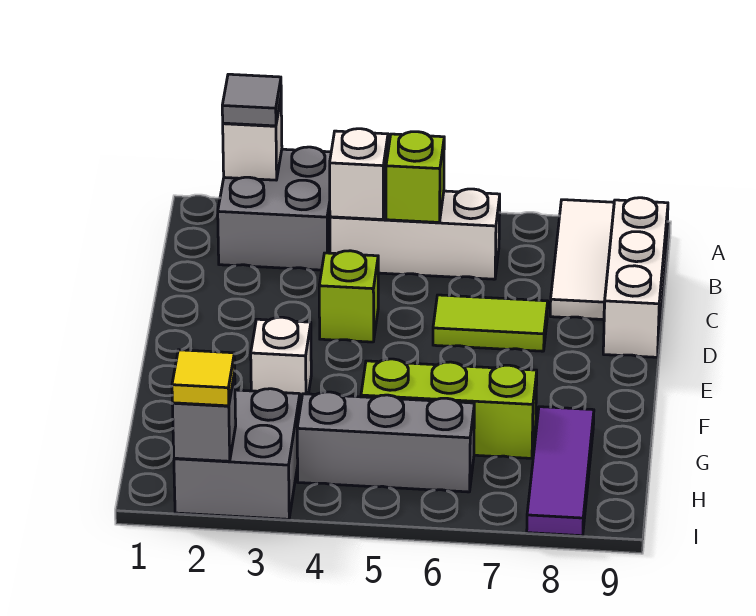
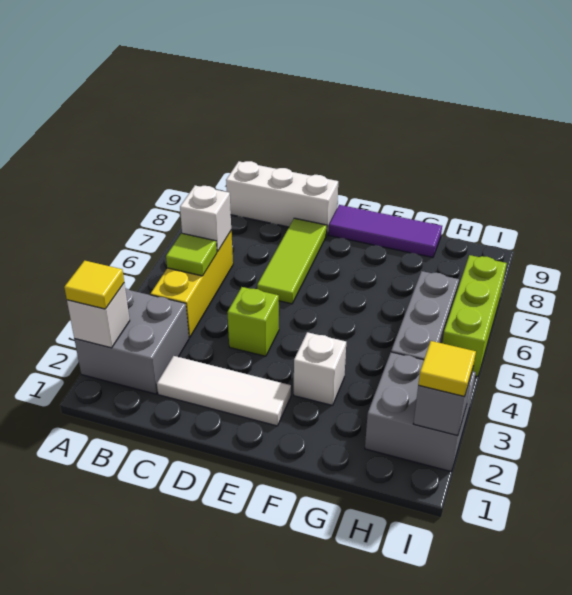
grey tile A2 level 3 -> yellow tile A2 level 3
white tile A8:C8 level 1 -> white tile C2:E2 level 1
white brick B4:B6 level 1 -> yellow brick B4:B6 level 1
white brick B4 level 2 -> white brick B6 level 2
lime brick B5 level 2 -> lime tile B5 level 2
lime tile D6:D7 level 1 -> lime tile D6:D8 level 1
lime brick G5:G7 level 1 -> lime brick I5:I7 level 1
purple tile G8:I8 level 1 -> purple tile E9:G9 level 1

